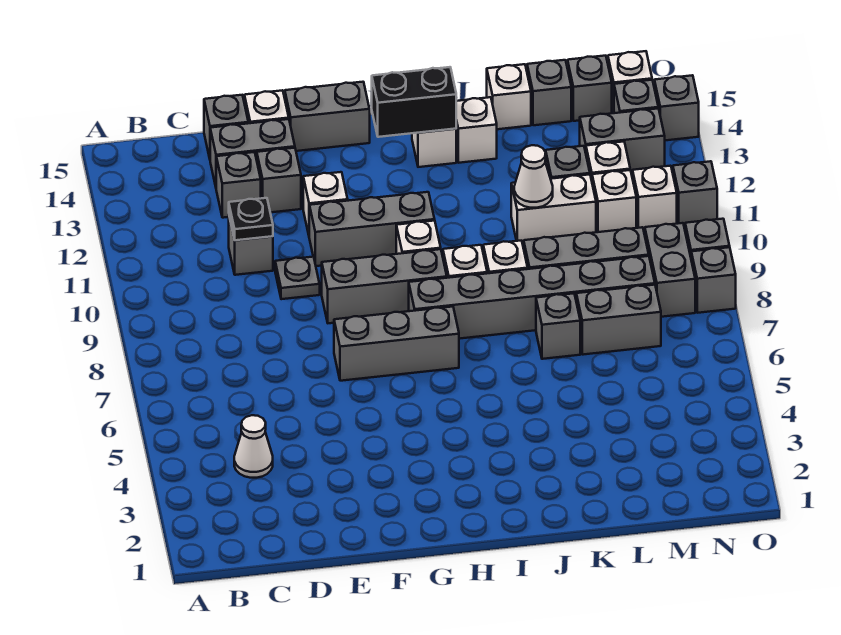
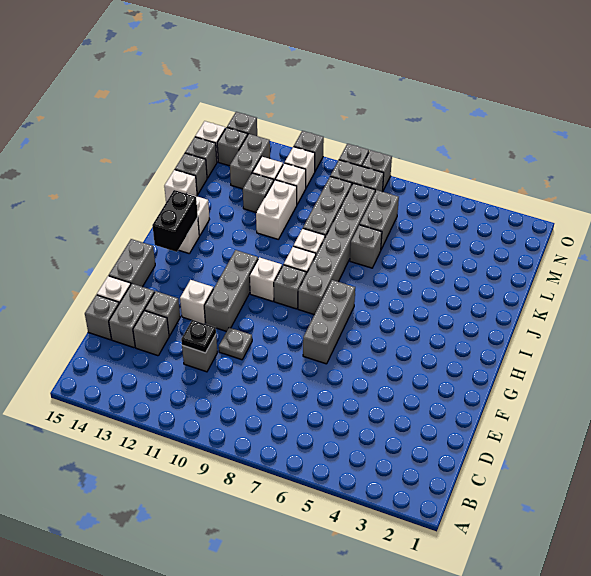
white cone C4 level 1 -> none
grey brick F9:H9 level 1 -> grey brick H9 level 1
white cone K11 level 2 -> none

